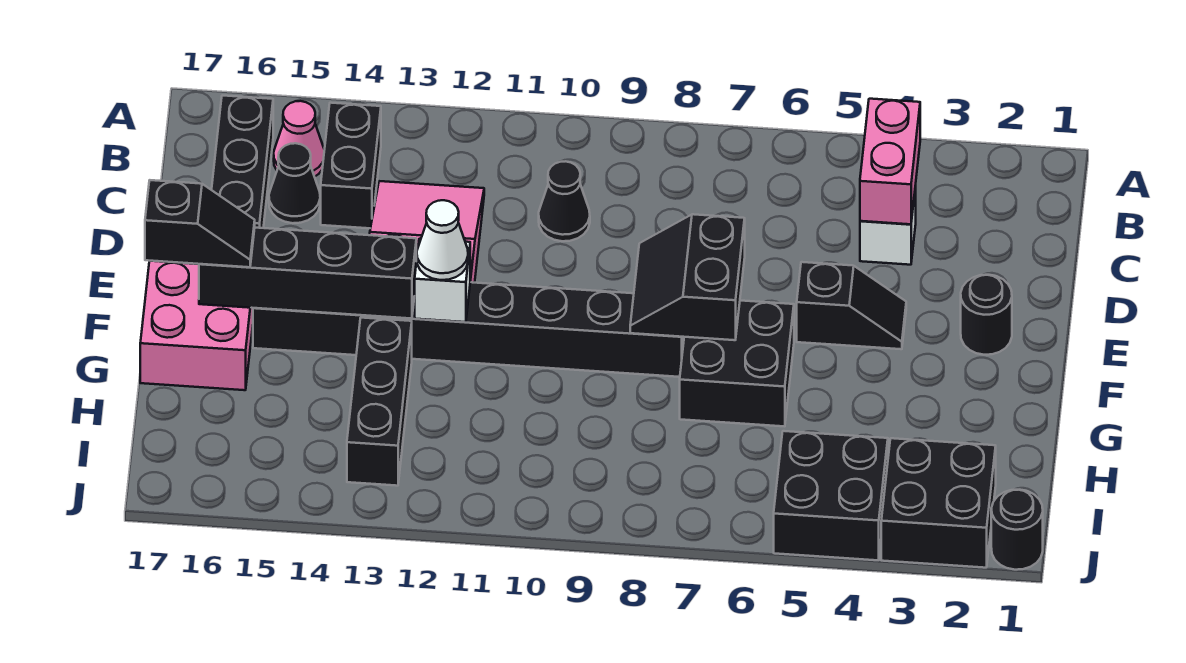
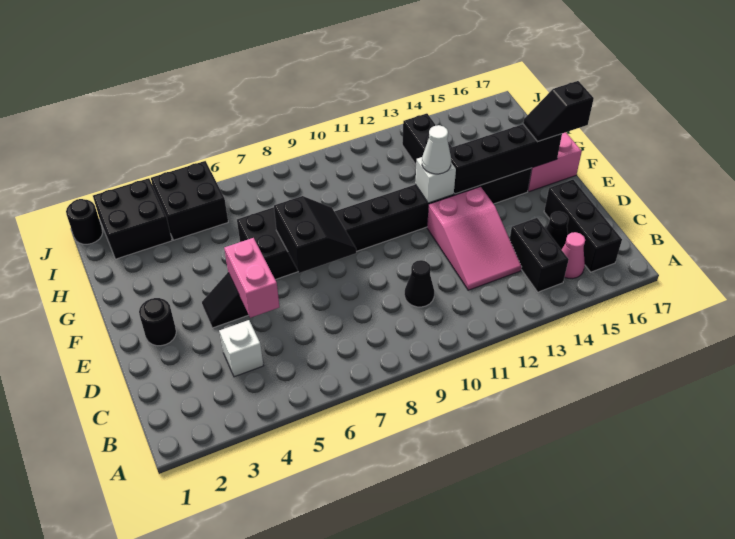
pink brick B4:C4 level 2 -> pink brick D5:E5 level 2

